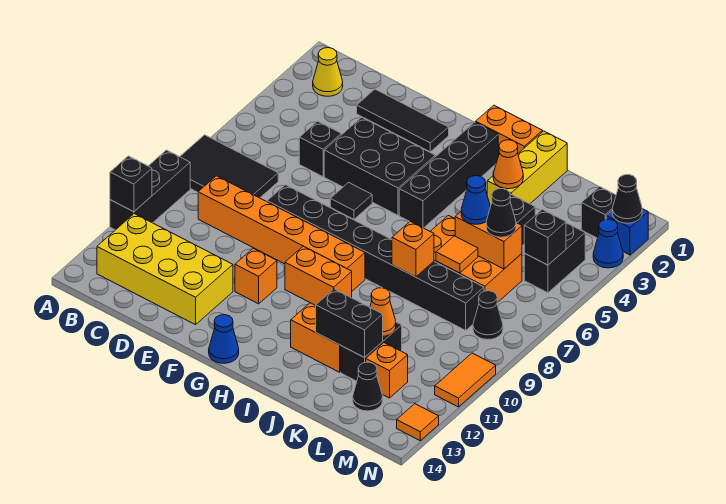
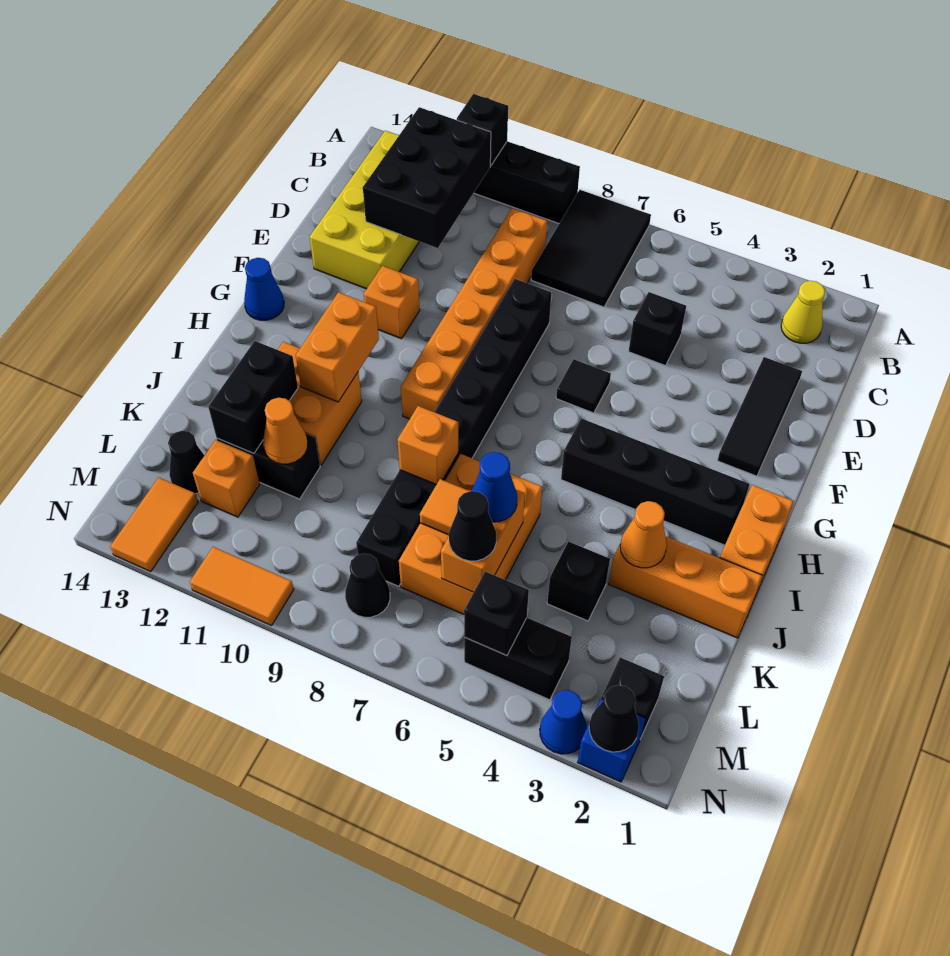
black brick E4:G5 level 1 -> black brick B11:D12 level 2
yellow brick J1:J3 level 1 -> orange brick J1:J3 level 1
orange tile N13 level 1 -> orange tile M13:N13 level 1

